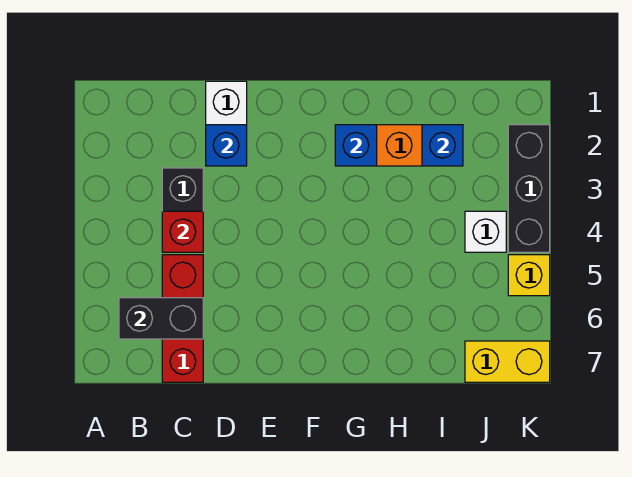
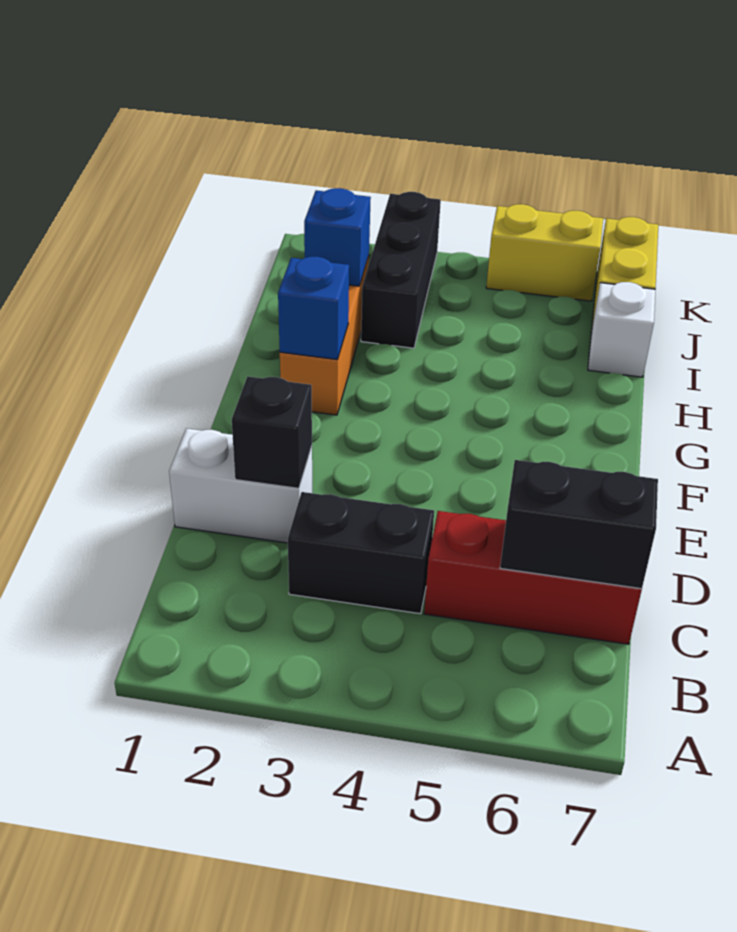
black brick B6:C6 level 2 -> black brick C6:C7 level 2
red brick C4 level 2 -> none
blue brick D2 level 2 -> black brick D2 level 2
white brick J4 level 1 -> white brick I7 level 1
black brick K2:K4 level 1 -> black brick I3:K3 level 1
yellow brick K5 level 1 -> yellow brick K5:K6 level 1

